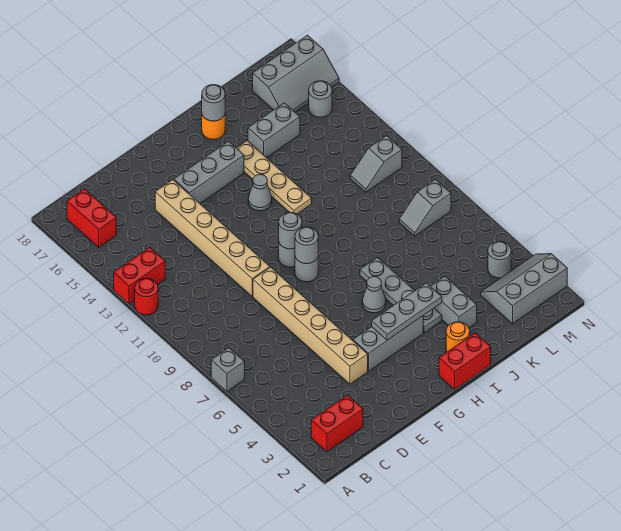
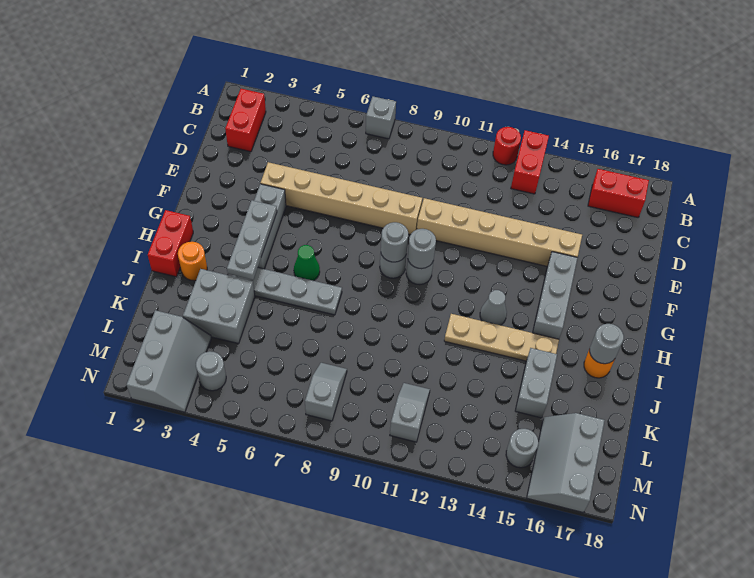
grey cone H6 level 1 -> green cone H6 level 1
grey brick J3:J4 level 1 -> grey brick J3:K4 level 1

